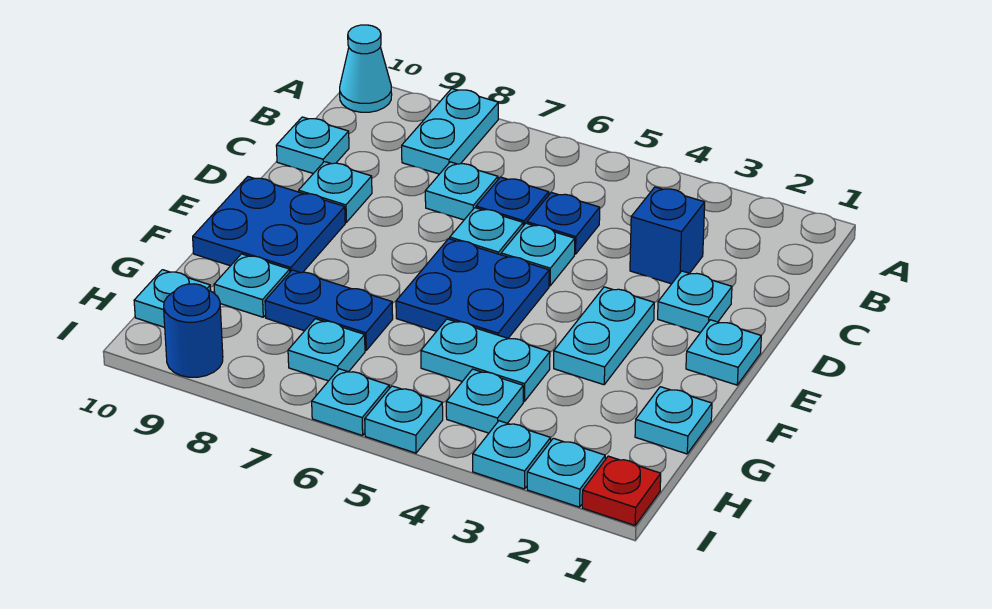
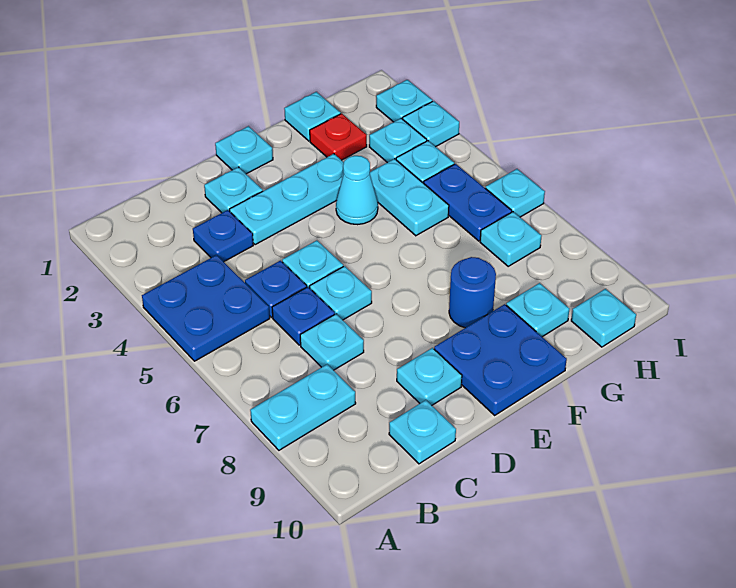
cyan cone A10 level 1 -> cyan cone F4 level 1
blue brick C3 level 1 -> blue plate C3 level 1
cyan plate E3:F3 level 1 -> cyan plate D3:F3 level 1
blue plate E5:F6 level 1 -> blue plate A4:B5 level 1
blue plate G7:G8 level 1 -> blue plate H5:H6 level 1
red plate I1 level 1 -> red plate G2 level 1
cyan plate I5 level 1 -> cyan plate H3 level 1
blue round brick I9 level 1 -> blue round brick F8 level 1

